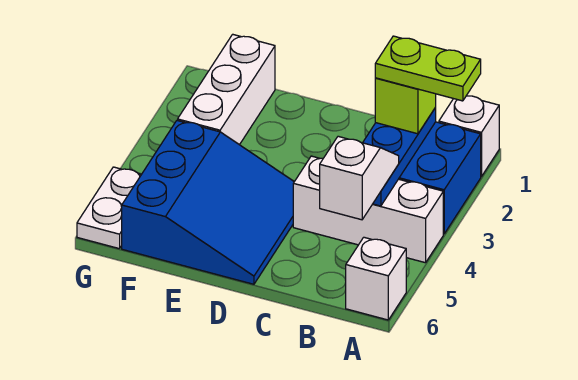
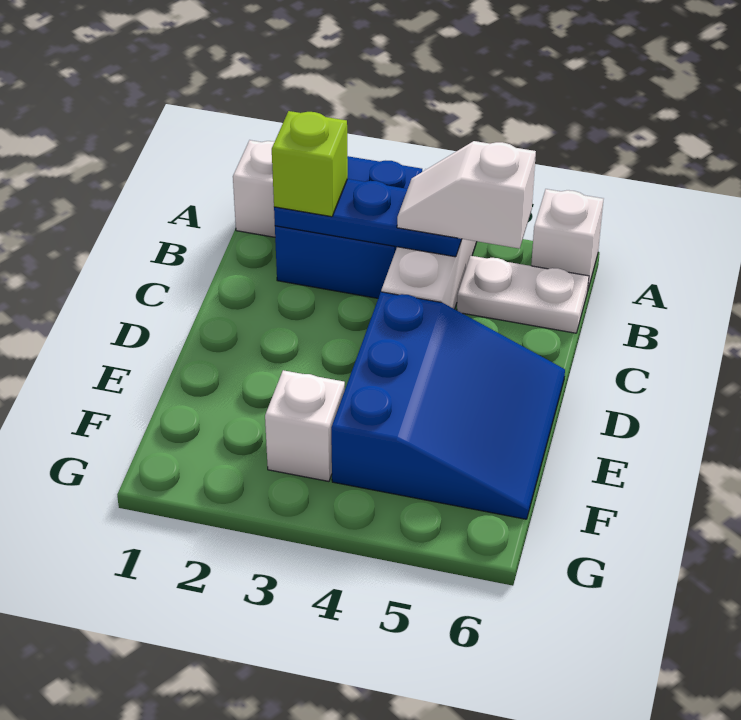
lime plate A2:B2 level 4 -> none
blue slope D4:F6 level 1 top F -> blue slope D4:F6 level 1 top 4
white brick F1:F3 level 1 -> white brick F3 level 1
white plate G5:G6 level 1 -> white plate B5:B6 level 1

